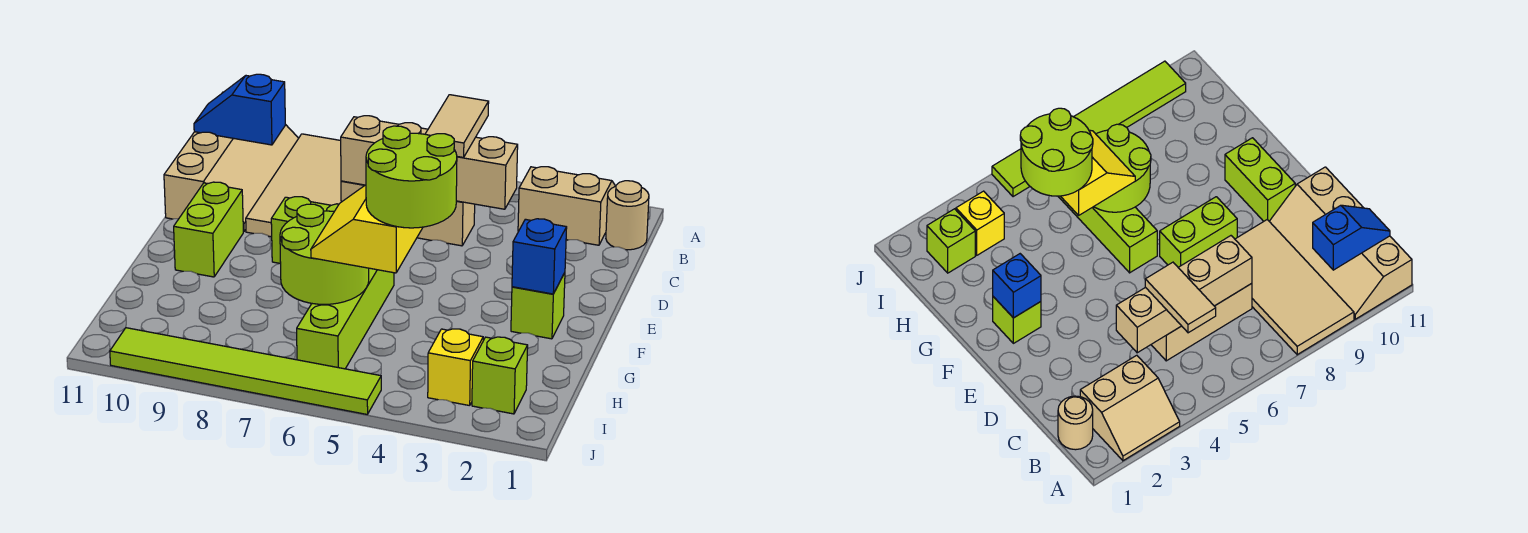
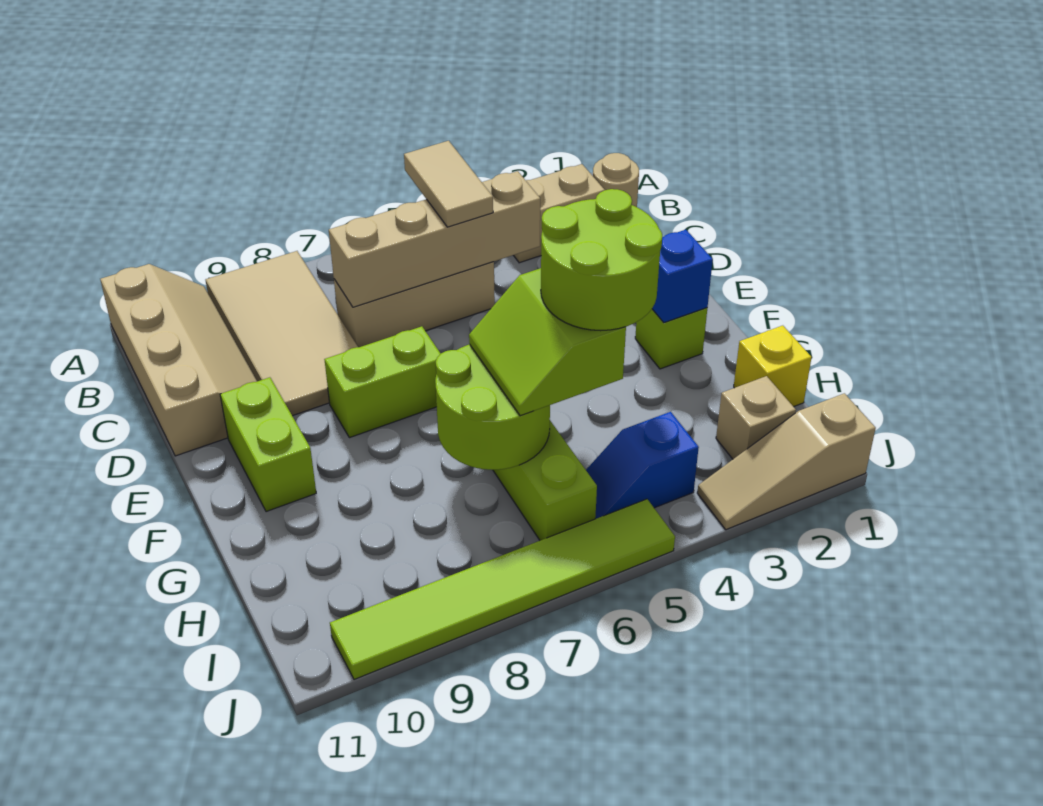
blue slope B10:B11 level 2 top 10 -> blue slope I4:I5 level 1 top 4
yellow slope G5:H6 level 3 top 5 -> lime slope G5:H6 level 3 top 5
lime brick I2 level 1 -> tan brick I2 level 1
yellow brick I3 level 1 -> yellow brick H1 level 1
none -> tan slope J1:J3 level 1 top 1

